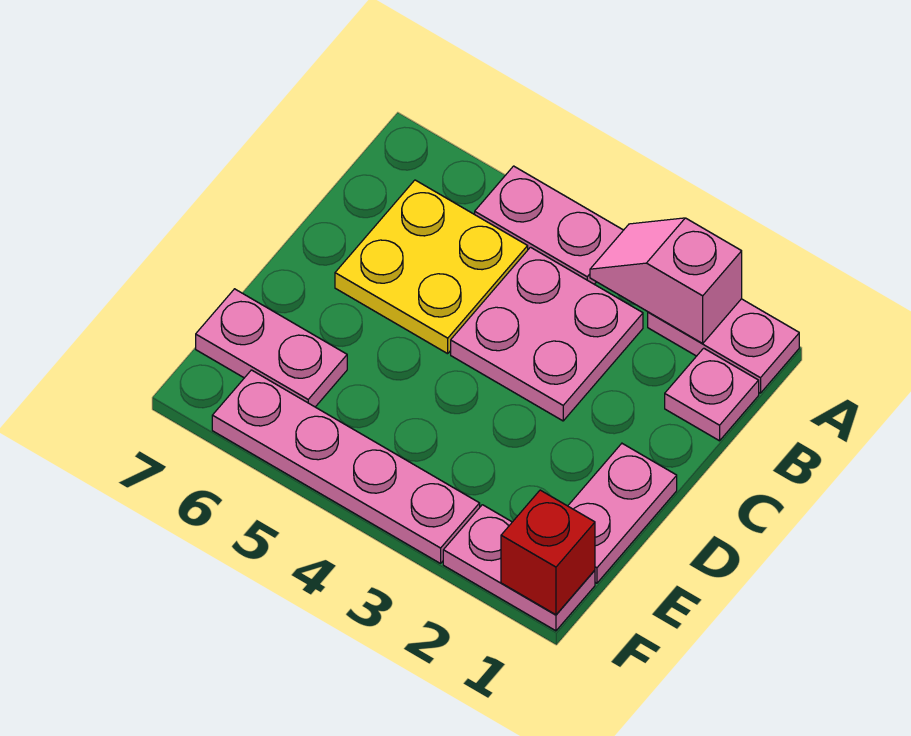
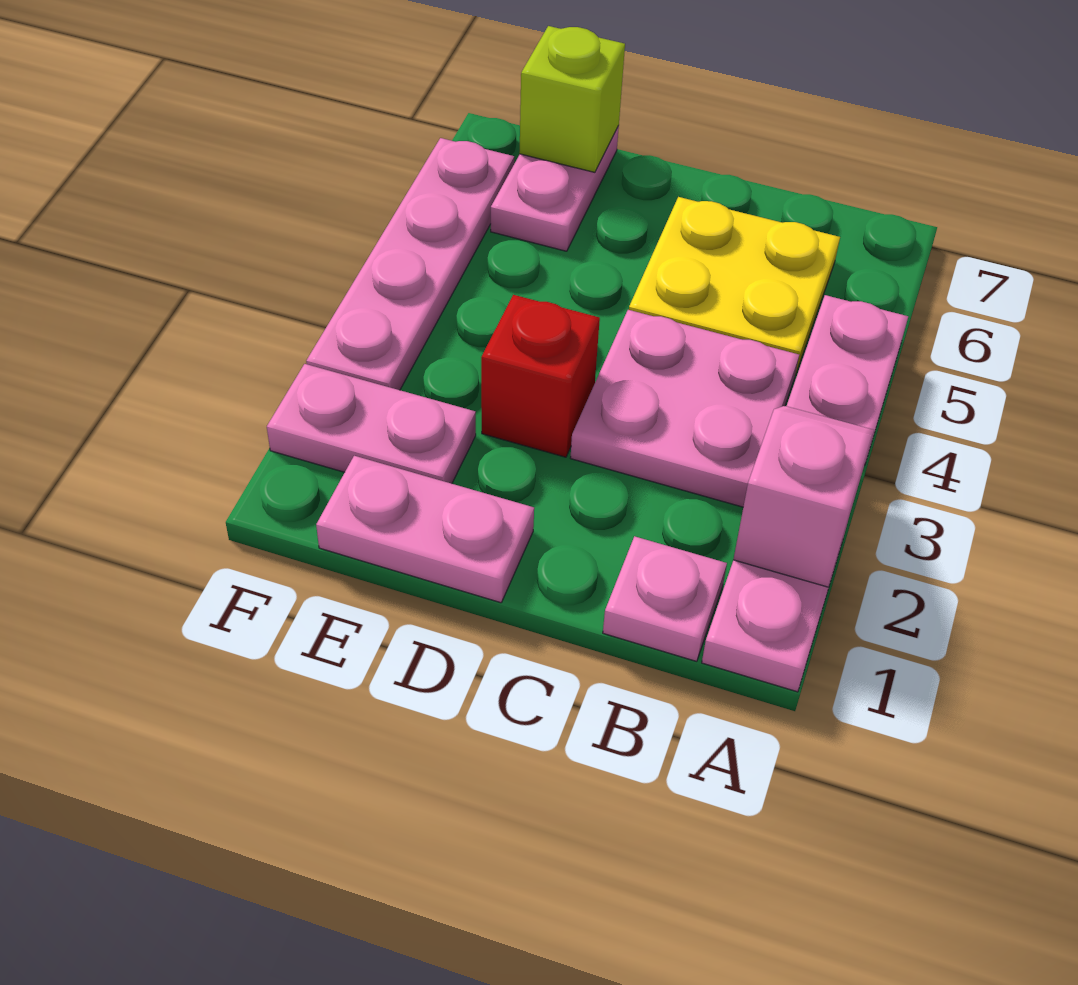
none -> lime brick E7 level 2
pink plate F1:F2 level 1 -> pink plate E2:F2 level 1
red brick F1 level 2 -> red brick D3 level 1

